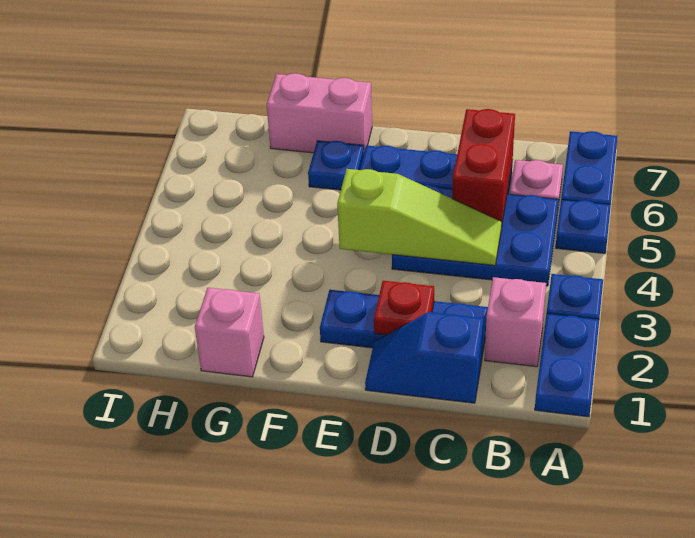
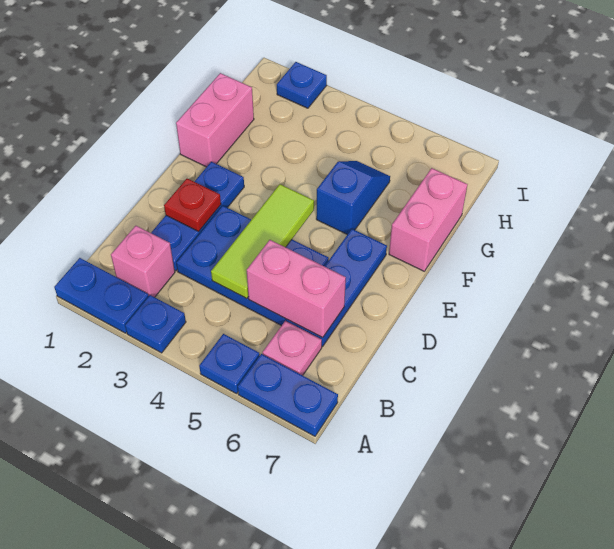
blue plate B4:D5 level 1 -> blue plate C3:D5 level 1
blue slope C1:D1 level 1 top C -> blue slope F5:G5 level 1 top F
lime slope C4:E4 level 2 top E -> lime tile C4:E4 level 2
red brick C5:C6 level 2 -> pink brick C5:C6 level 2
blue plate F6 level 1 -> blue plate I2 level 1
pink brick G1 level 1 -> pink brick F1:G1 level 1

